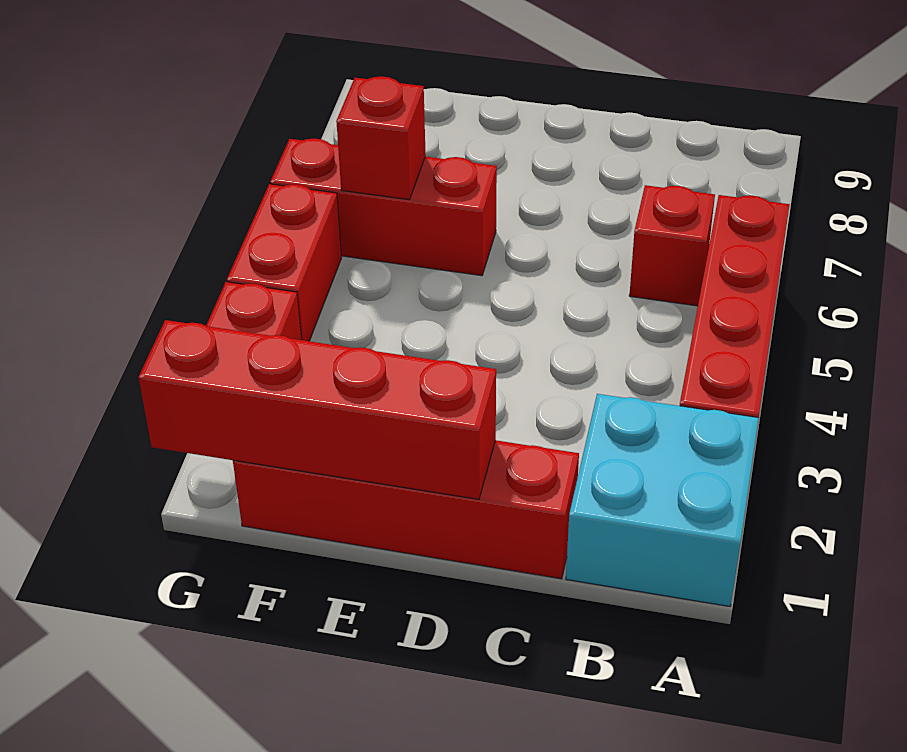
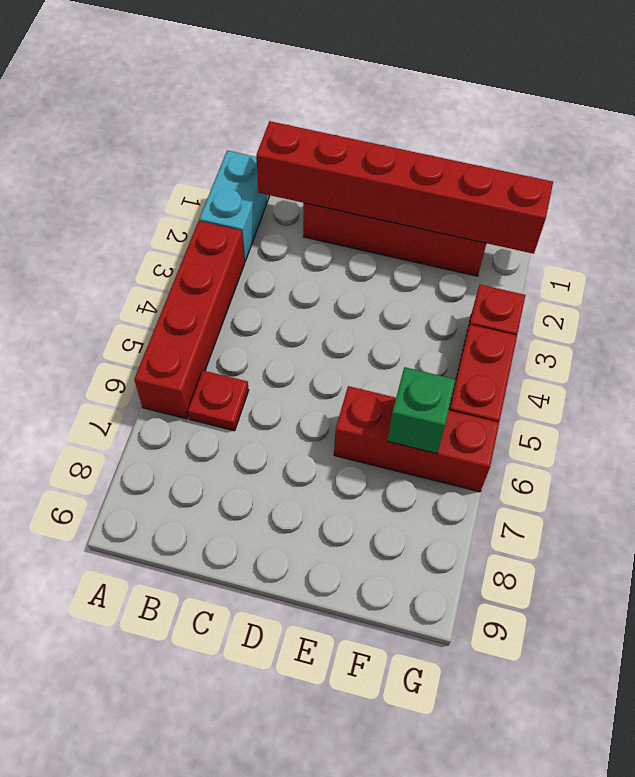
cyan brick A1:B2 level 1 -> cyan brick A1:A2 level 1
red brick B6 level 1 -> red plate B6 level 1
red brick D1:G1 level 2 -> red brick B1:G1 level 2
red brick F6 level 2 -> green brick F6 level 2

